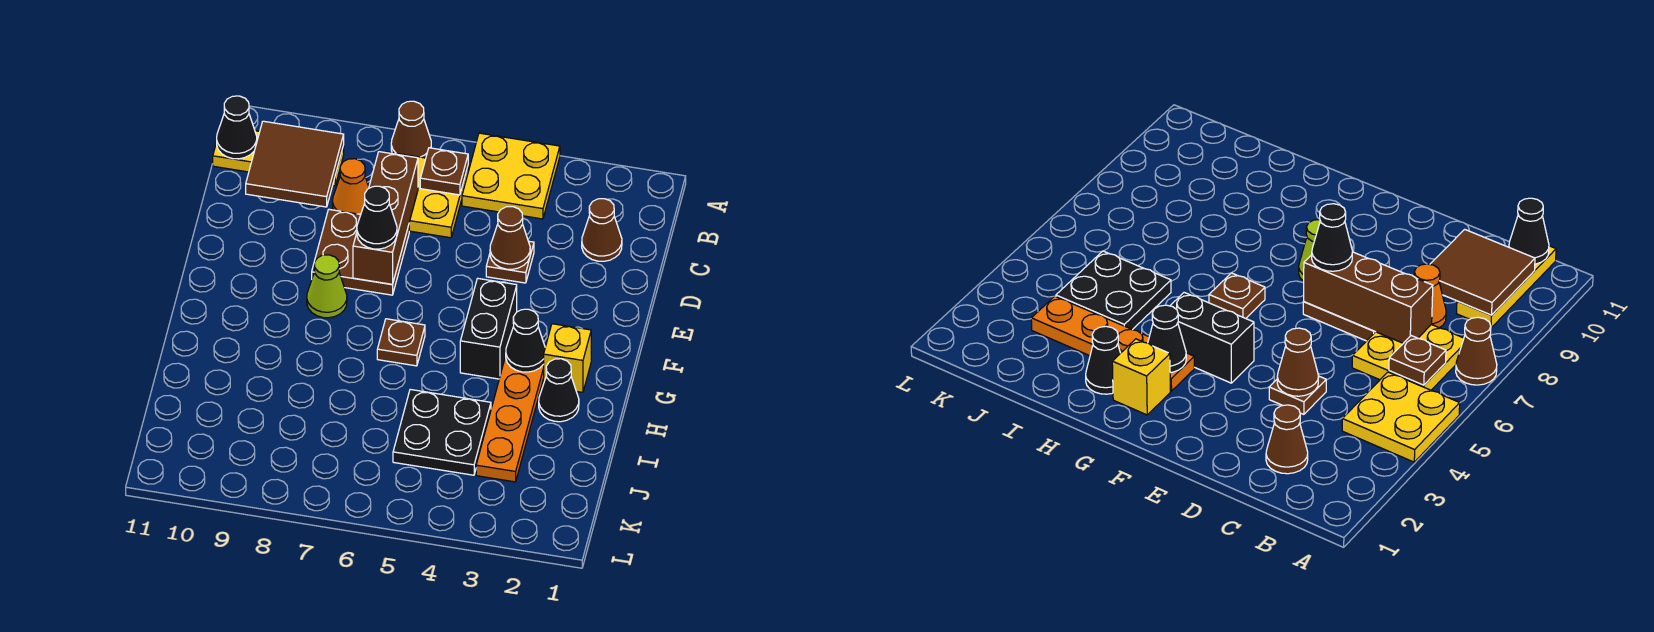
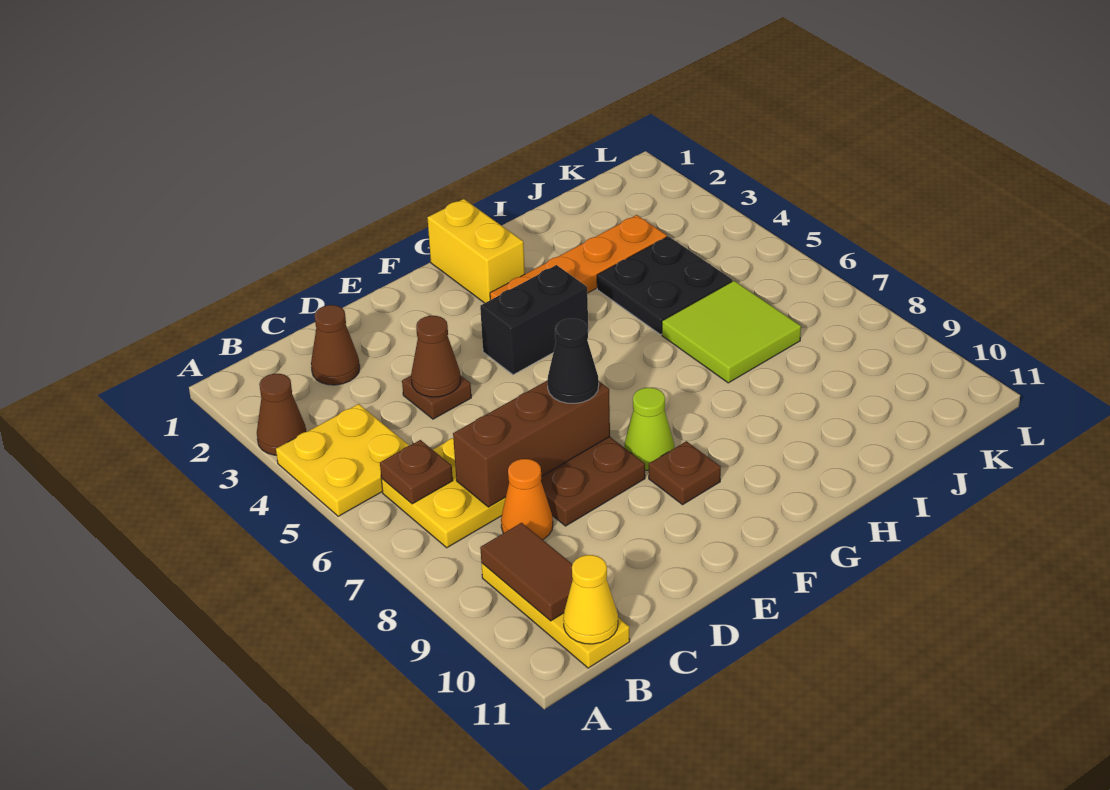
brown cone A7 level 1 -> brown cone A3 level 1
brown tile B9:C10 level 2 -> brown tile B9:B10 level 2
black cone B11 level 2 -> yellow cone B11 level 2
yellow brick G2 level 1 -> yellow brick G1:G2 level 1
black cone G3 level 2 -> none
brown plate G6 level 1 -> brown plate F9 level 1
black cone H2 level 1 -> none
none -> lime tile I6:J7 level 1

